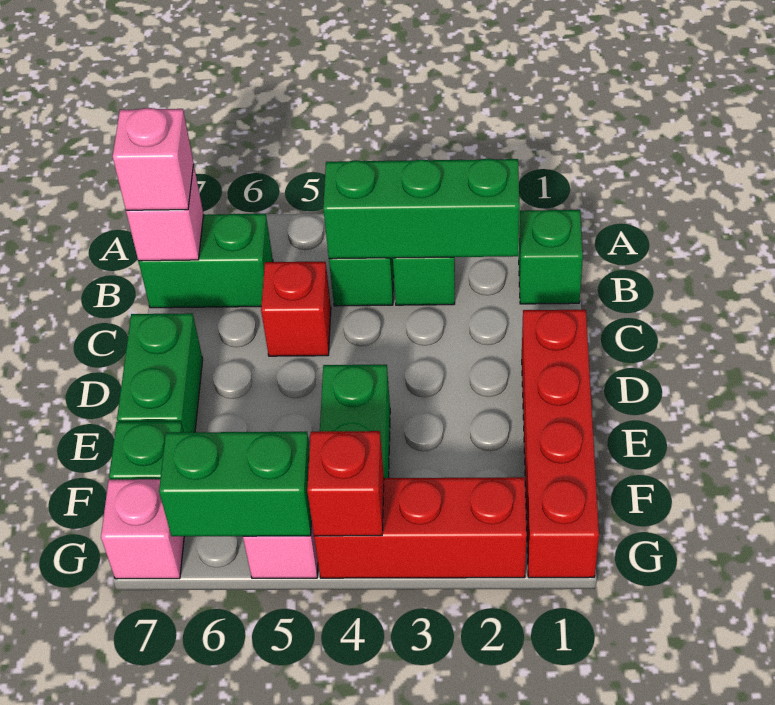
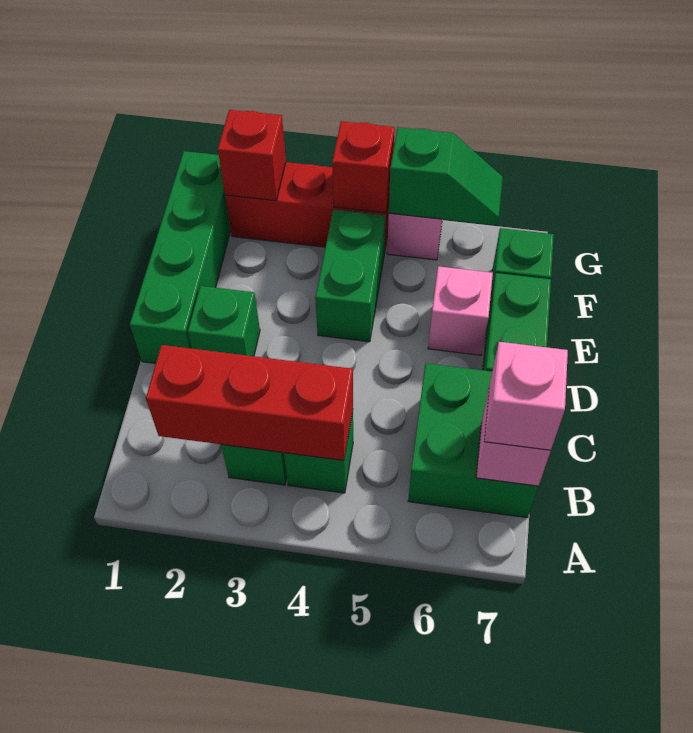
green brick B1 level 1 -> green brick D2 level 1
green brick B2:B4 level 2 -> red brick B2:B4 level 2
green brick B6:B7 level 1 -> green brick B6:C7 level 1
red brick C5 level 1 -> red brick G2 level 2
red brick D1:G1 level 1 -> green brick D1:G1 level 1
green brick G5:G6 level 2 -> green slope G5:G6 level 2 top 5
pink brick G7 level 1 -> pink brick E6 level 1

